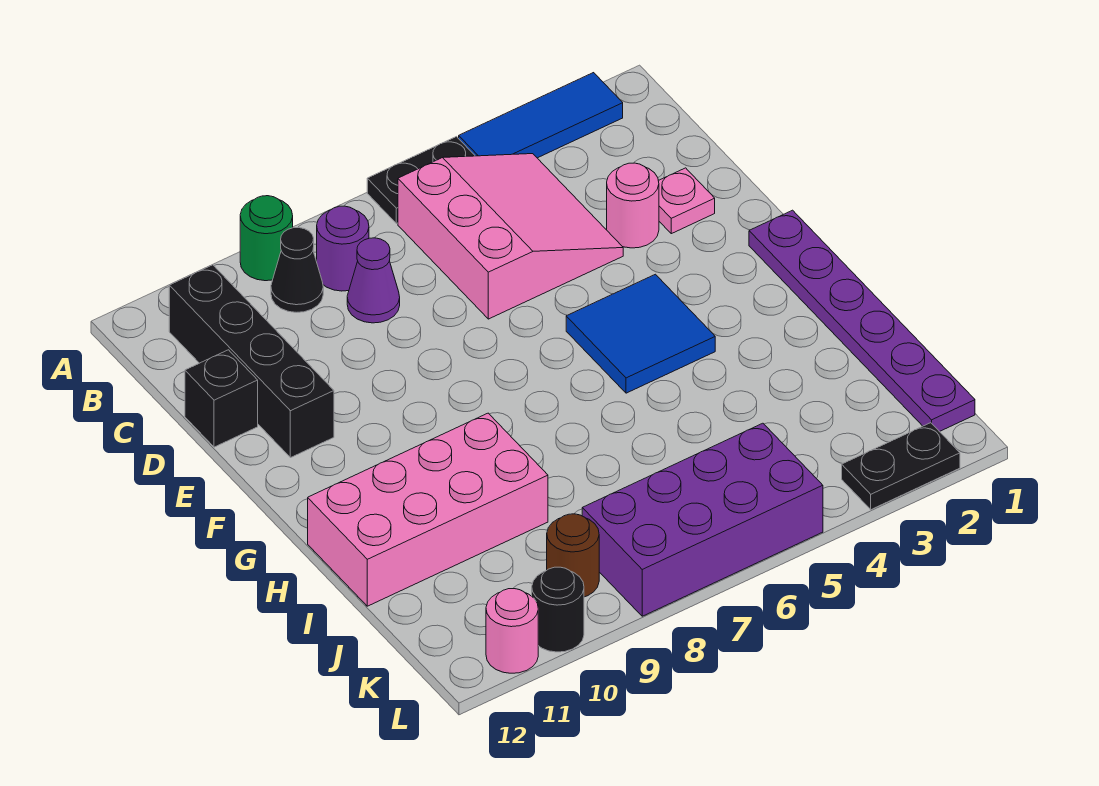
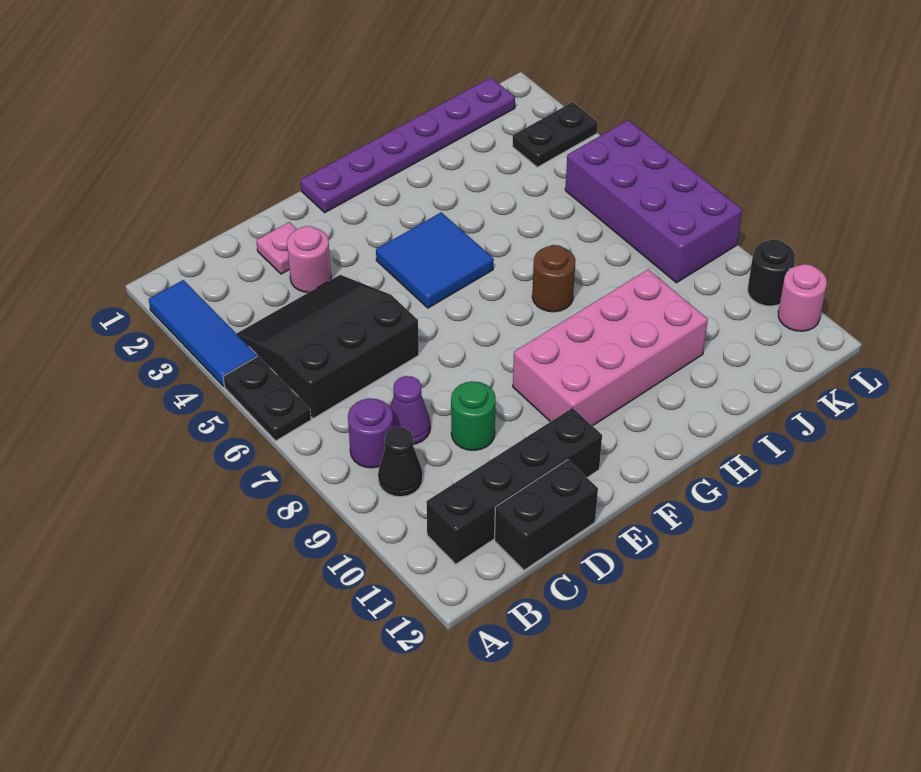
green round brick A9 level 1 -> green round brick D9 level 1
pink slope B4:D6 level 1 top 6 -> black slope B4:D6 level 1 top 6
black brick D12 level 1 -> black brick C12:D12 level 1
pink brick H9:I12 level 1 -> pink brick F9:I10 level 1
brown round brick K9 level 1 -> brown round brick H7 level 1
black plate L2:L3 level 1 -> black plate K3:L3 level 1

